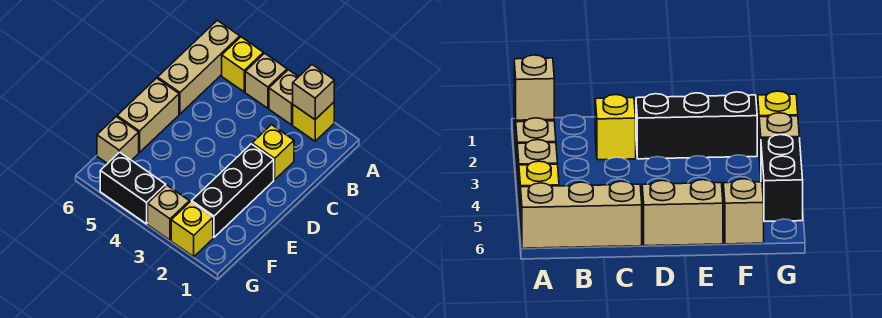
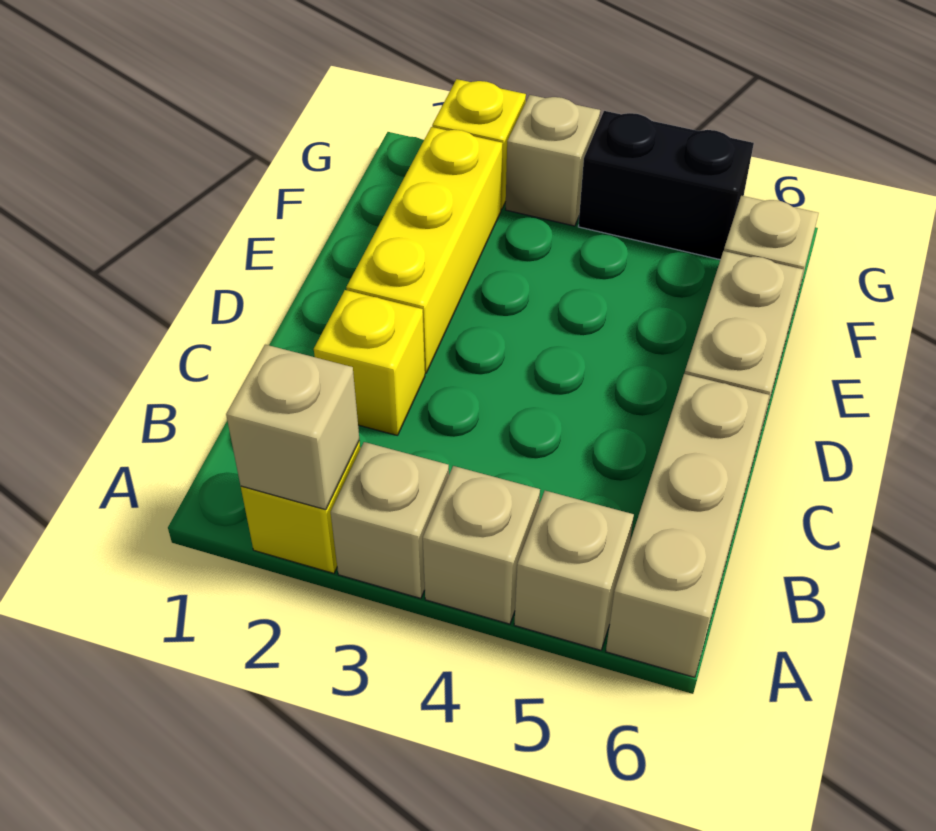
yellow brick A5 level 1 -> tan brick A5 level 1
black brick D2:F2 level 1 -> yellow brick D2:F2 level 1

